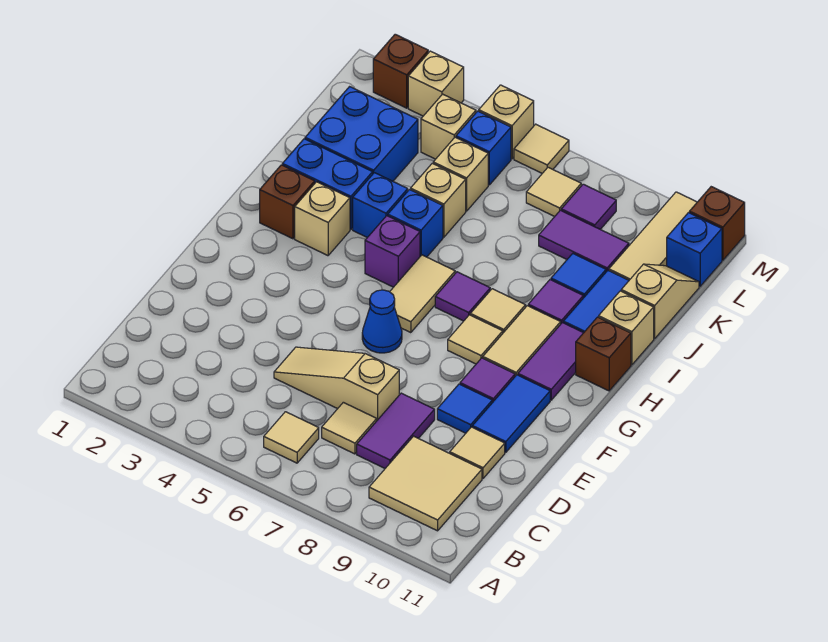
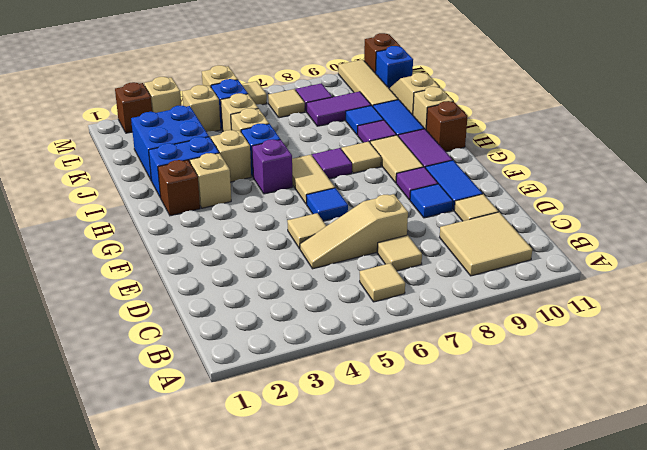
purple tile C8:D8 level 1 -> none
blue cone F6 level 1 -> blue tile F6 level 1
tan tile G8 level 1 -> tan tile E5 level 1
blue brick I4 level 1 -> tan brick I4 level 1

